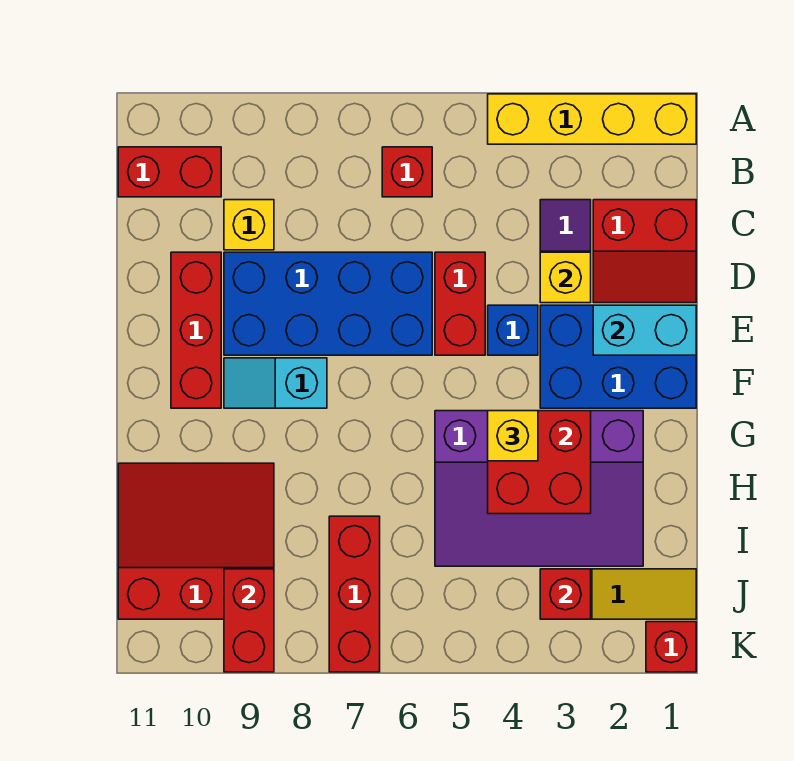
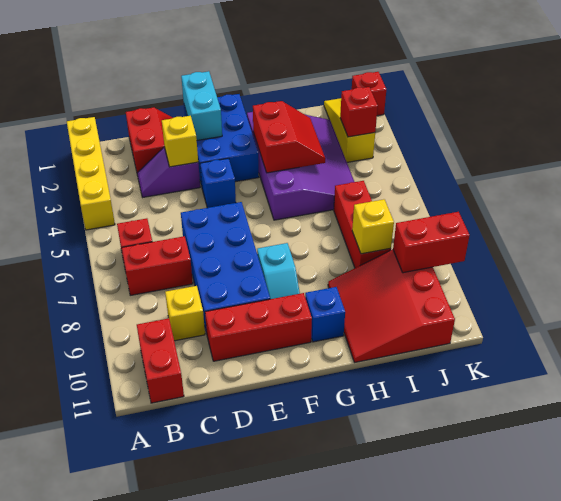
red brick D5:E5 level 1 -> red brick B7:C7 level 1
red brick G3:H4 level 2 -> red slope G3:H4 level 2 top G
yellow brick G4 level 3 -> yellow brick I8 level 2
none -> blue brick G10 level 1
red brick I7:K7 level 1 -> red brick I6:I8 level 1

